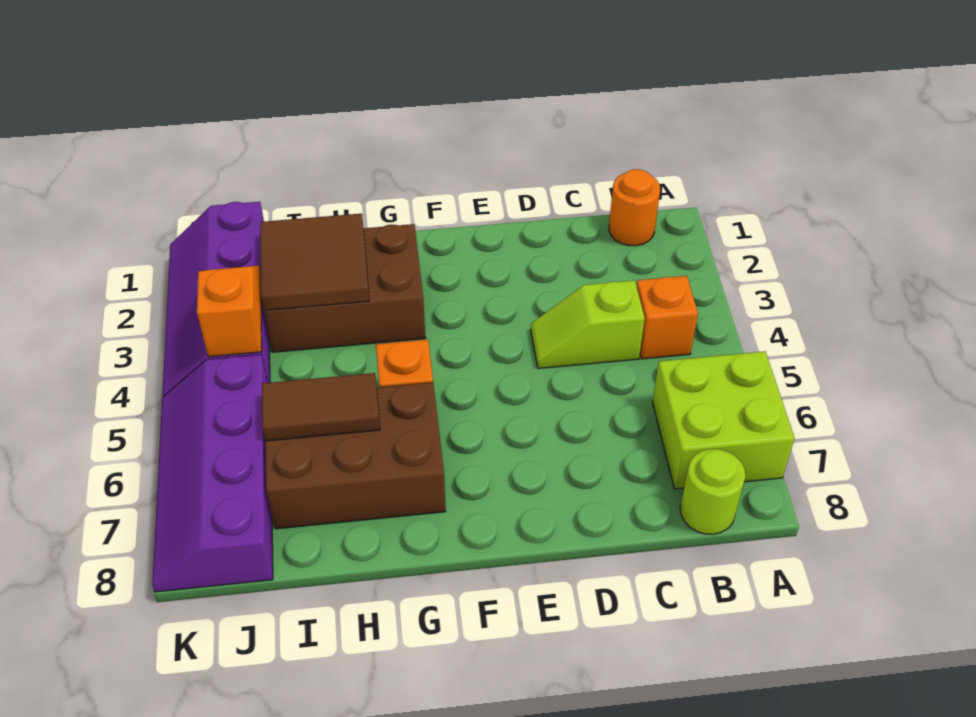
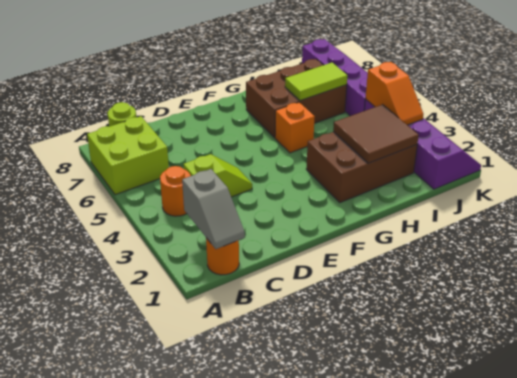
none -> grey slope B1:B2 level 2 top 2
orange brick B4 level 1 -> orange round brick B4 level 1
brown tile H6:I6 level 2 -> lime tile H6:I6 level 2

